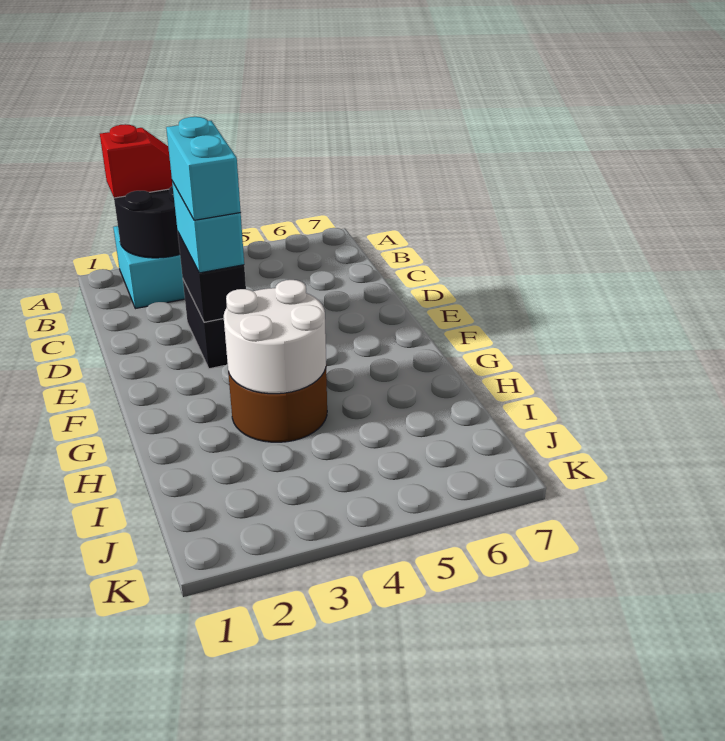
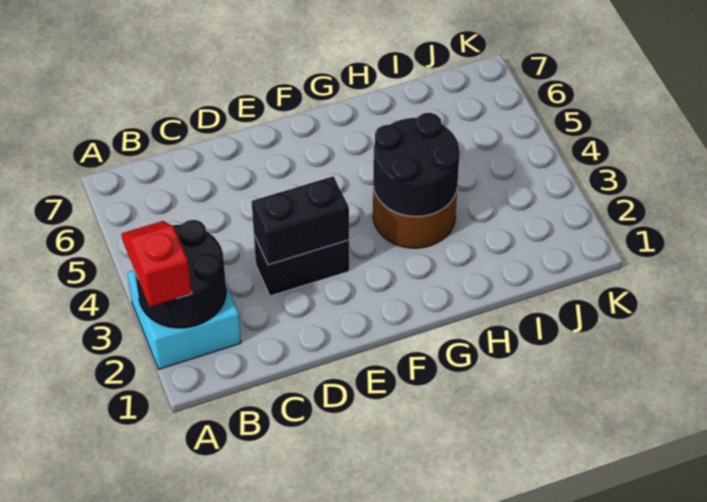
cyan brick D3:E3 level 3 -> none
cyan brick D3:E3 level 4 -> none
white round brick G3:H4 level 2 -> black round brick G3:H4 level 2

